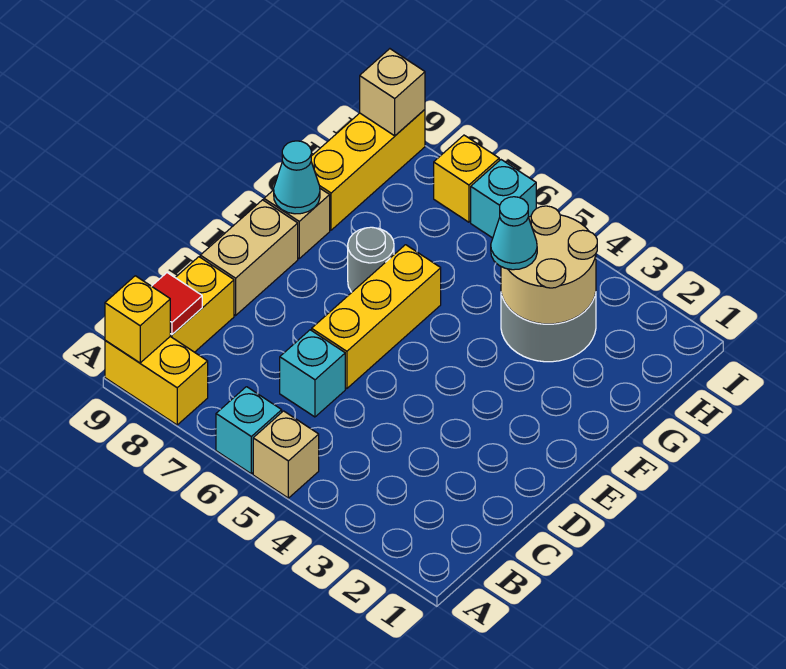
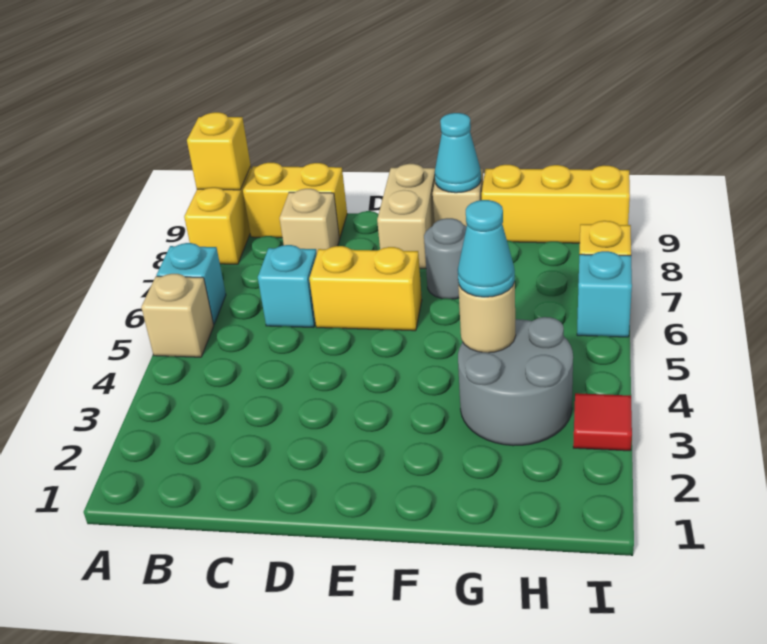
red tile B9 level 2 -> red tile I3 level 1
yellow brick D6:F6 level 1 -> yellow brick D6:E6 level 1
tan brick D9:E9 level 1 -> tan brick E8:E9 level 1
tan round brick G3:H4 level 2 -> tan round brick G4 level 2
tan brick I9 level 2 -> tan brick C8 level 1

